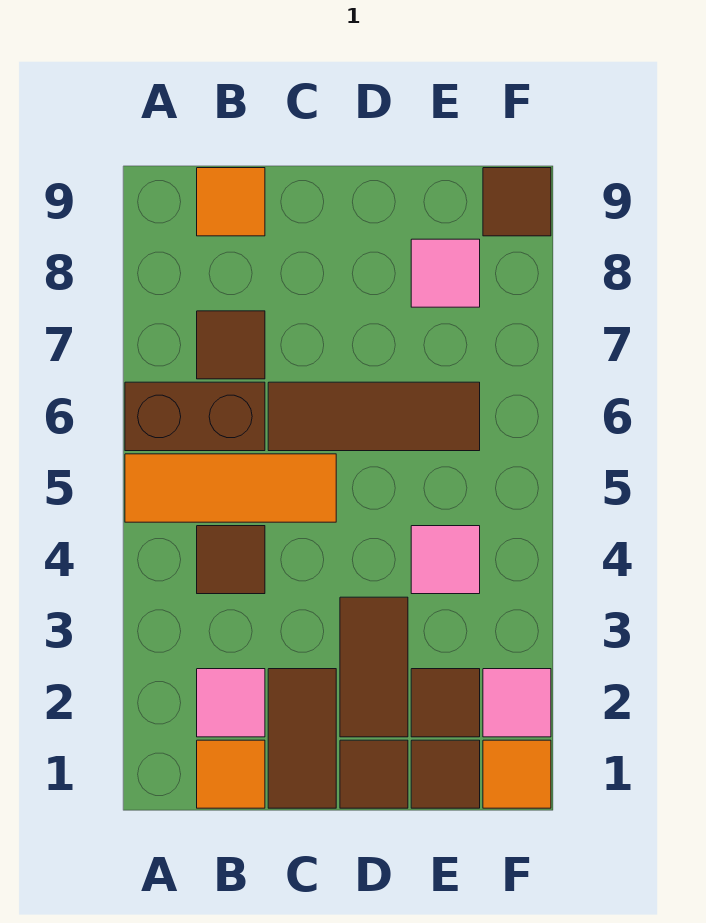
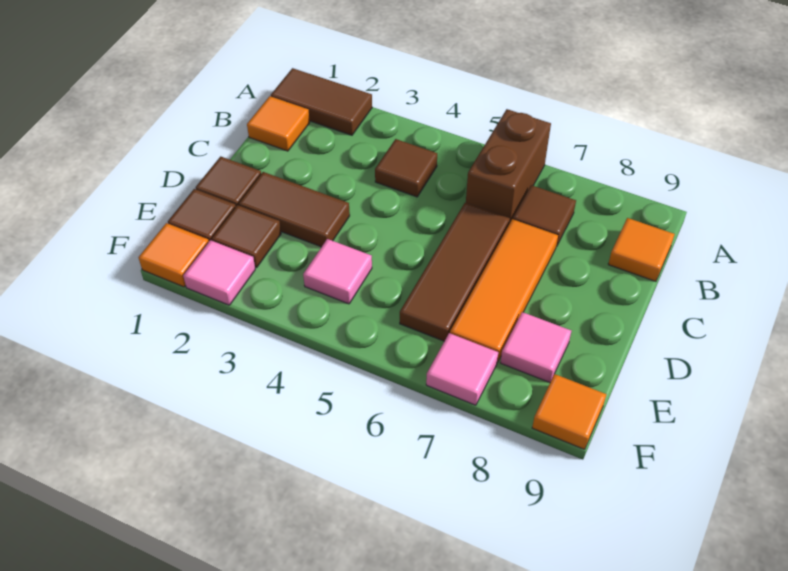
orange tile A5:C5 level 1 -> orange tile C7:E7 level 1
pink tile B2 level 1 -> pink tile F7 level 1
brown tile C1:C2 level 1 -> brown tile A1:A2 level 1
brown tile F9 level 1 -> orange tile F9 level 1

